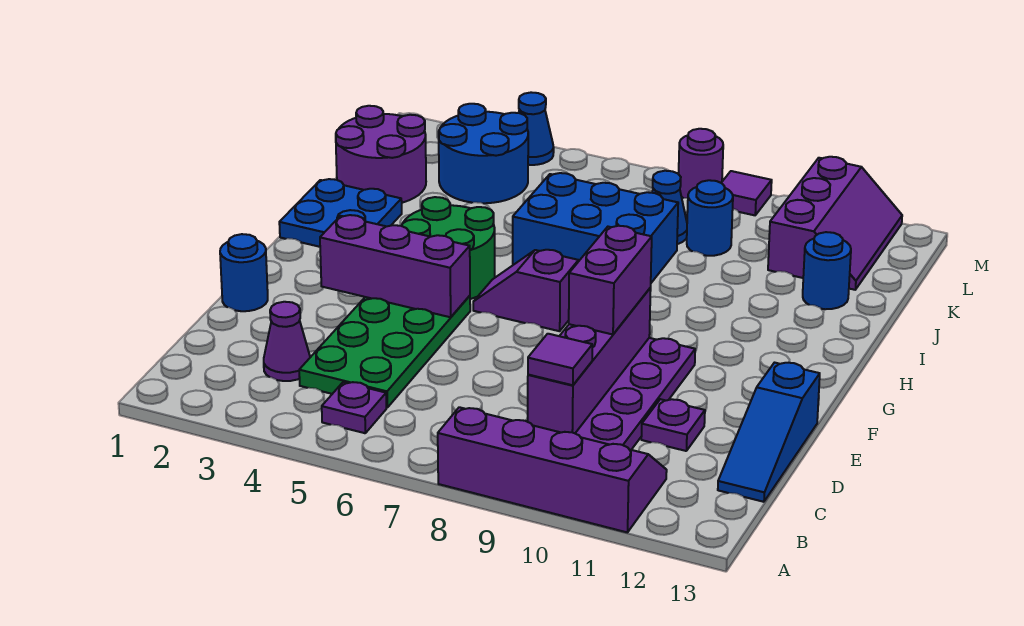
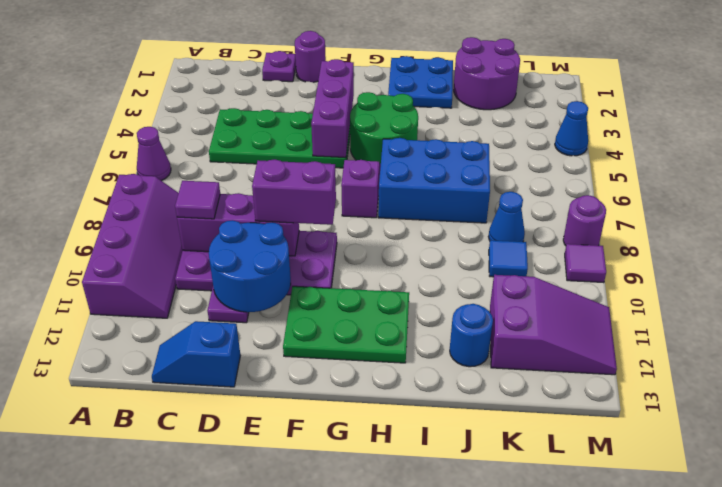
purple plate B5 level 1 -> purple plate D1 level 1
purple cone C3 level 1 -> purple cone A6 level 1
purple brick C9:F9 level 2 -> purple brick C9:E9 level 2
blue slope C13:E13 level 1 top E -> blue slope C13:D13 level 1 top D
blue round brick E1 level 1 -> purple round brick E1 level 1
none -> green plate F11:H12 level 1
blue brick I6:J8 level 1 -> blue brick H6:J7 level 1
blue round brick K3:L4 level 1 -> blue round brick D10:E11 level 2
blue round brick K9 level 1 -> blue tile K9 level 1
purple slope K11:M12 level 1 top 11 -> purple slope K11:M12 level 1 top K

